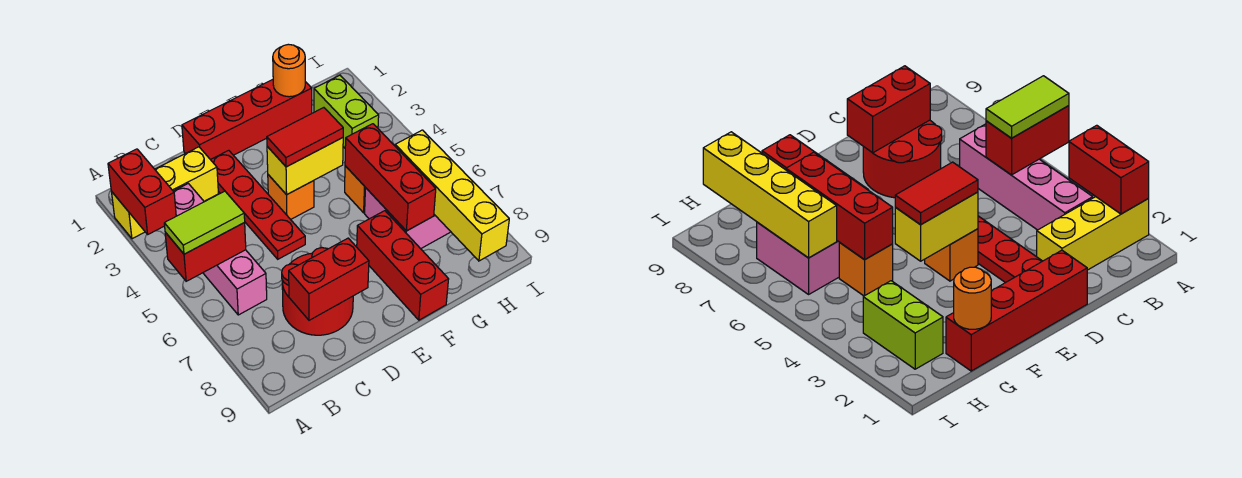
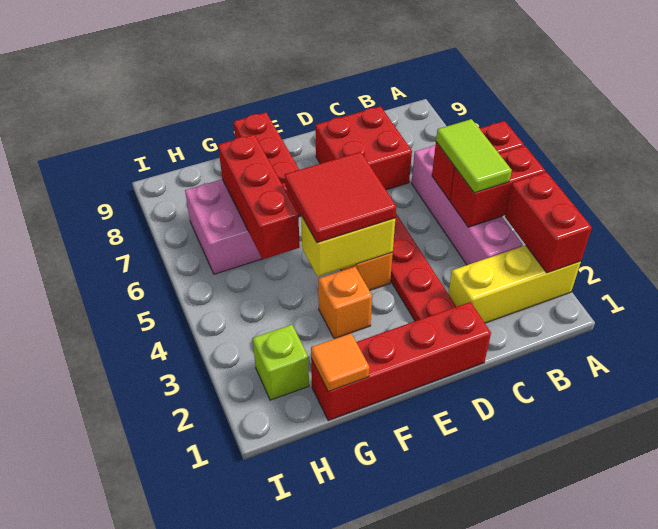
lime tile A5:B5 level 3 -> lime tile B4:B5 level 3
red round brick C7:D8 level 1 -> red brick C7:D8 level 1
red brick C8:D8 level 2 -> red brick A4:B4 level 2
red tile E4:F4 level 3 -> red tile E4:F5 level 3
orange round brick G1 level 2 -> orange tile G1 level 2
orange brick G5 level 1 -> orange brick F3 level 1
lime brick H2:H3 level 1 -> lime brick H2 level 1
yellow brick H6:H9 level 2 -> none

